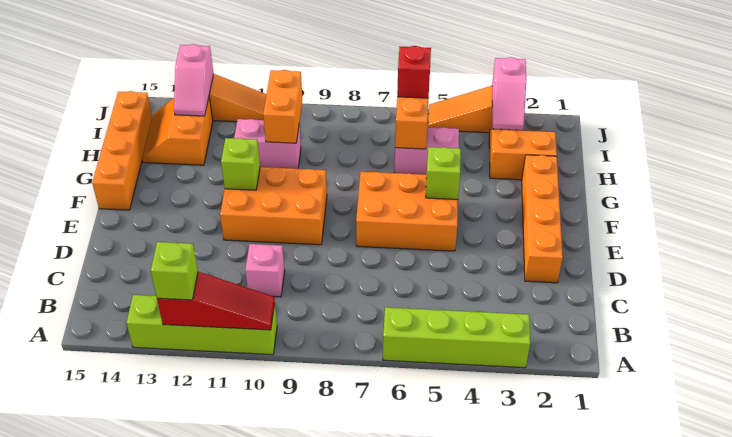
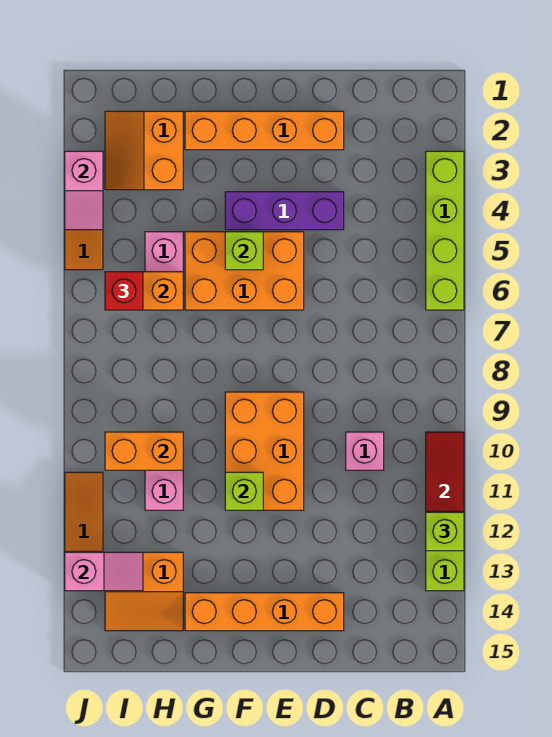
none -> purple brick D4:F4 level 1
orange brick E5:F7 level 1 -> orange brick E5:G6 level 1
orange brick F15:I15 level 1 -> orange brick D14:G14 level 1
pink slope I3:J3 level 2 top J -> pink slope J3:J4 level 2 top 3

